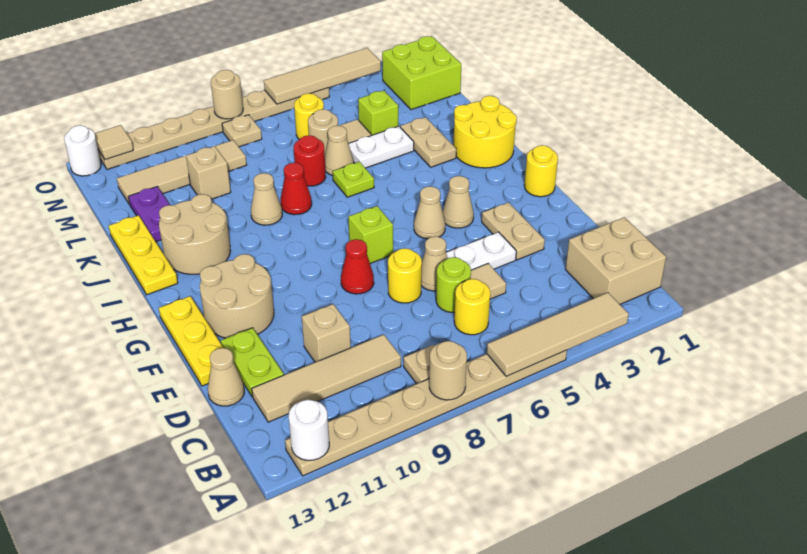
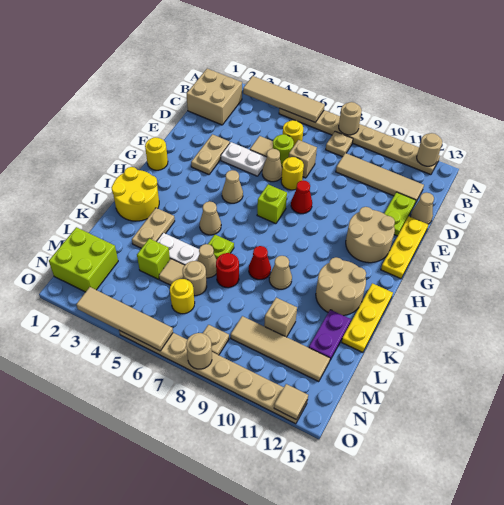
white round brick A12 level 2 -> tan round brick A12 level 2
tan brick D10 level 1 -> tan brick D7 level 1
tan cone G4 level 1 -> tan cone I5 level 1
white round brick O13 level 1 -> none

